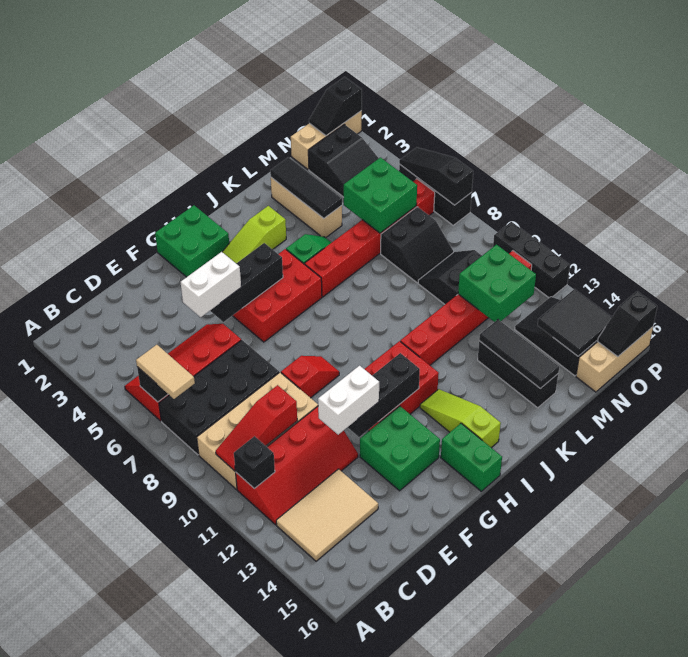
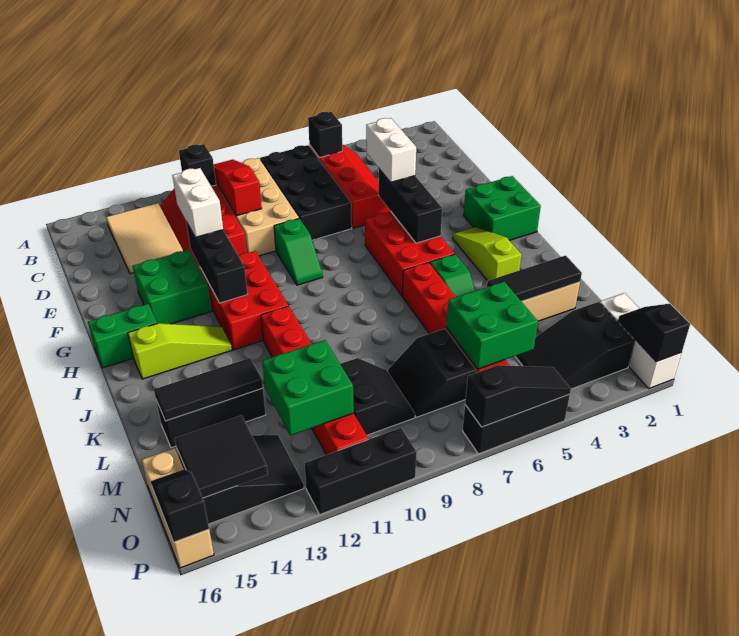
tan tile B6:B7 level 3 -> none
red slope F9:G9 level 1 top F -> green slope F9:G9 level 1 top F
tan brick N1:P1 level 1 -> white brick N1:P1 level 1

